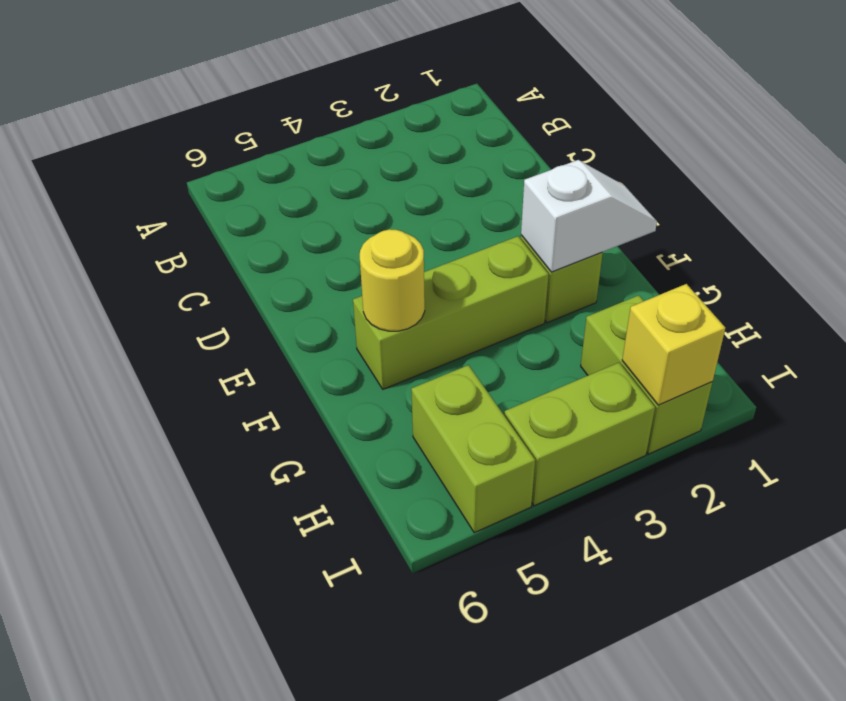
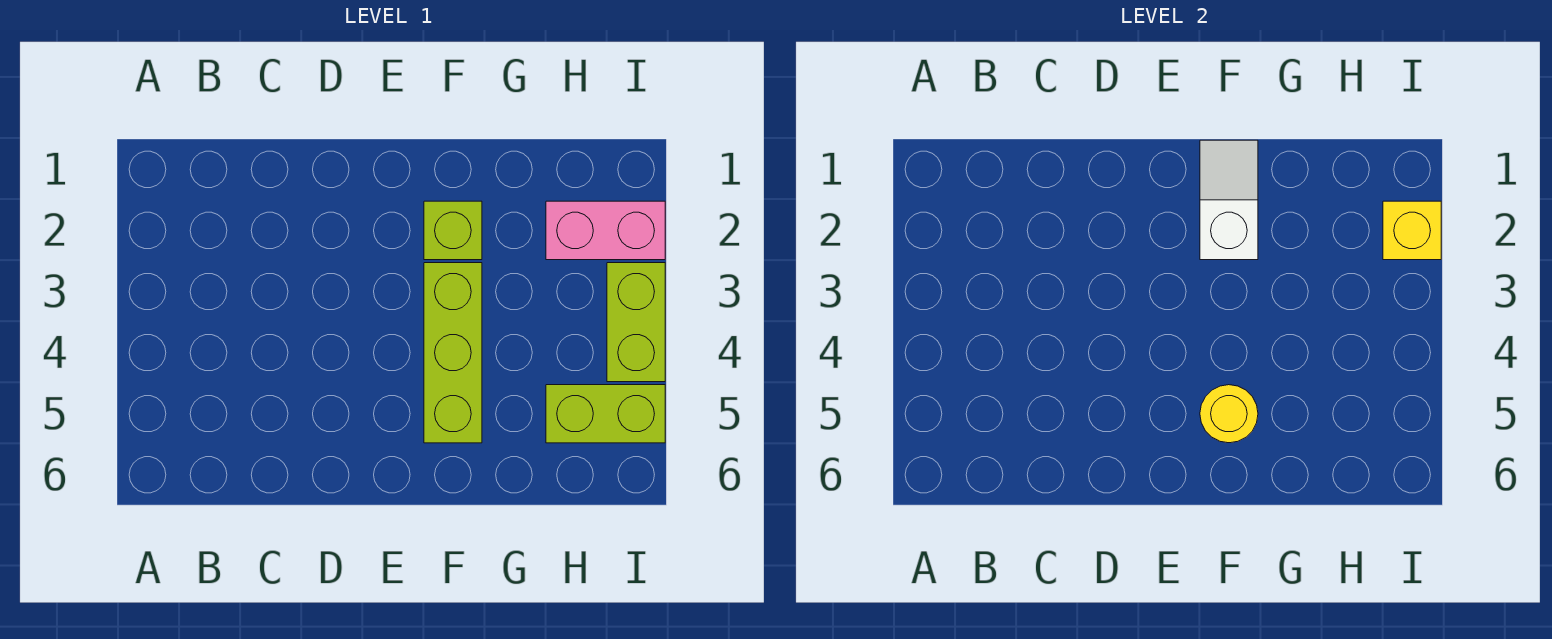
lime brick H2:I2 level 1 -> pink brick H2:I2 level 1

